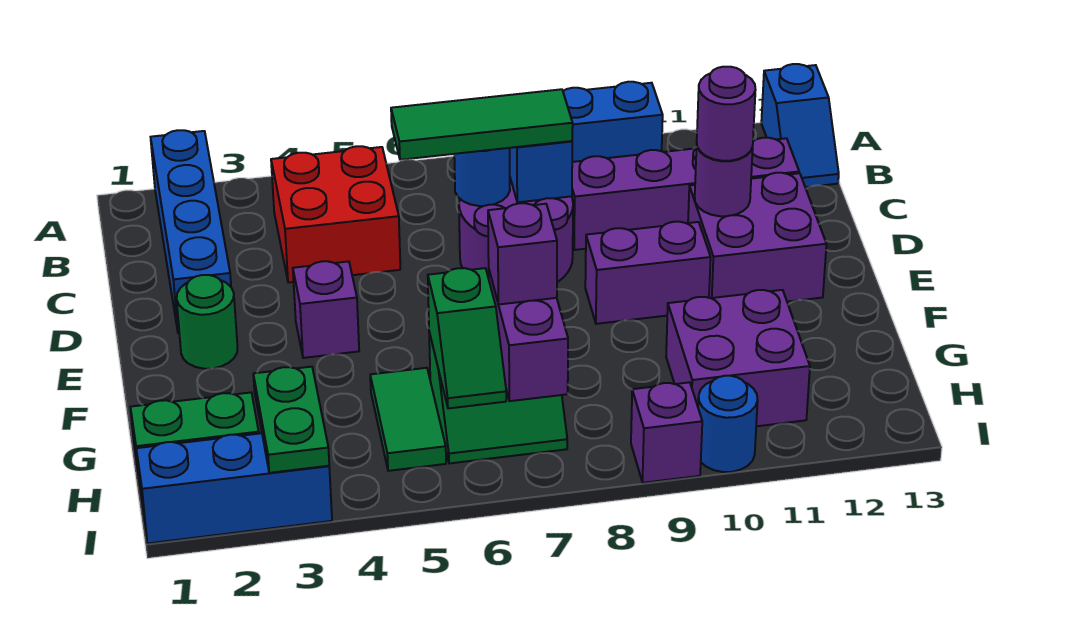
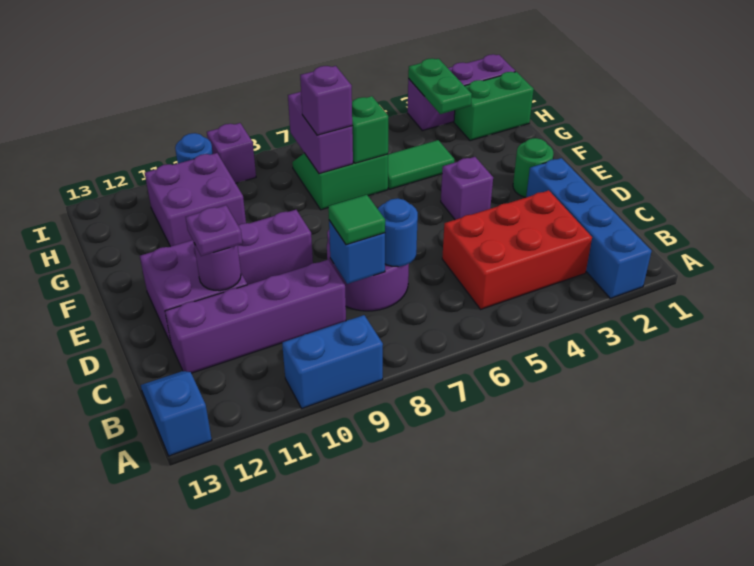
red brick B4:C5 level 1 -> red brick B3:C5 level 1
green tile C6:C8 level 3 -> green tile C8 level 3
purple round brick D11 level 3 -> purple plate D11 level 3
green tile G5:H5 level 1 -> green tile G4:G5 level 1
blue brick I1:I3 level 1 -> purple brick I1:I3 level 1

